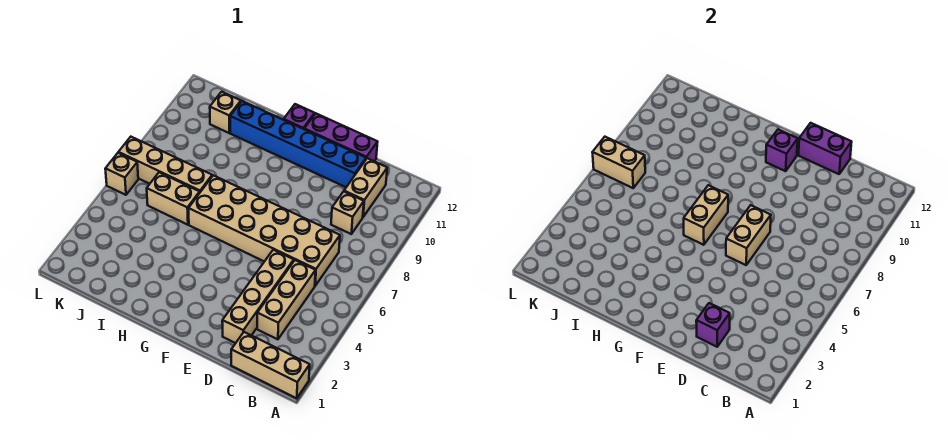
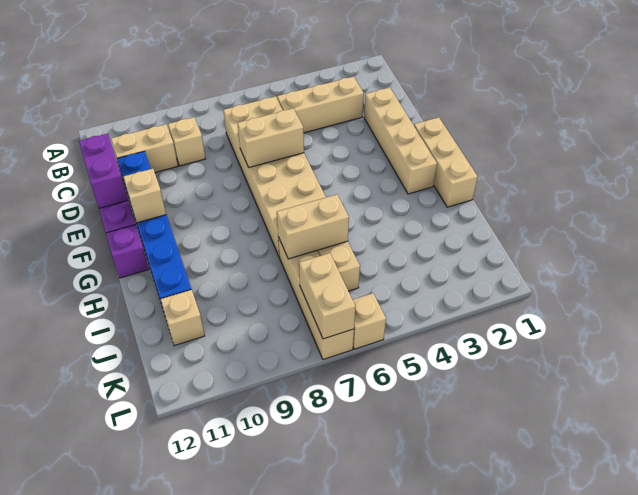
tan brick A1:C1 level 1 -> tan brick F1:H1 level 1
tan brick D2:D5 level 1 -> tan brick D2:G2 level 1
purple brick D2 level 2 -> none
purple brick F11 level 2 -> tan brick F11 level 2
tan brick G6:G7 level 2 -> tan brick I6:I7 level 2

